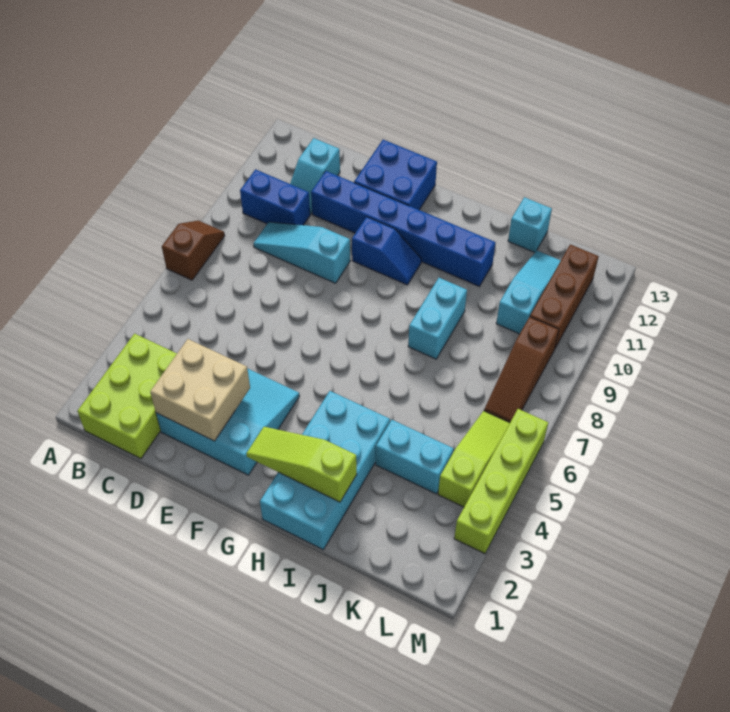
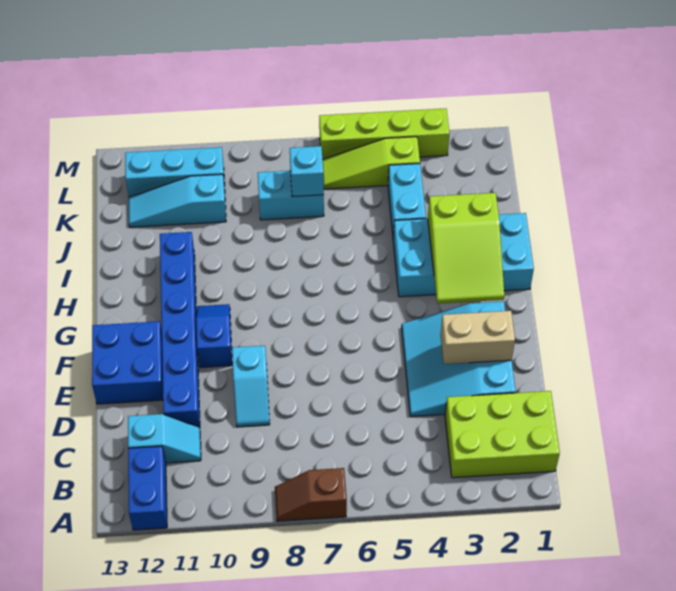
blue brick B10:C10 level 1 -> blue brick A12:B12 level 1
cyan slope C9:E9 level 1 top E -> cyan slope D9:E9 level 1 top E
tan brick D2:E3 level 2 -> tan brick E2:E3 level 2
lime slope G2:I2 level 2 top I -> lime slope G2:I3 level 2 top I
cyan brick I8:I9 level 1 -> cyan brick K7:K8 level 1
cyan brick J13 level 1 -> cyan brick K7 level 2
brown slope L7:L9 level 1 top 9 -> none
brown brick L10:L12 level 1 -> cyan brick L10:L12 level 1

